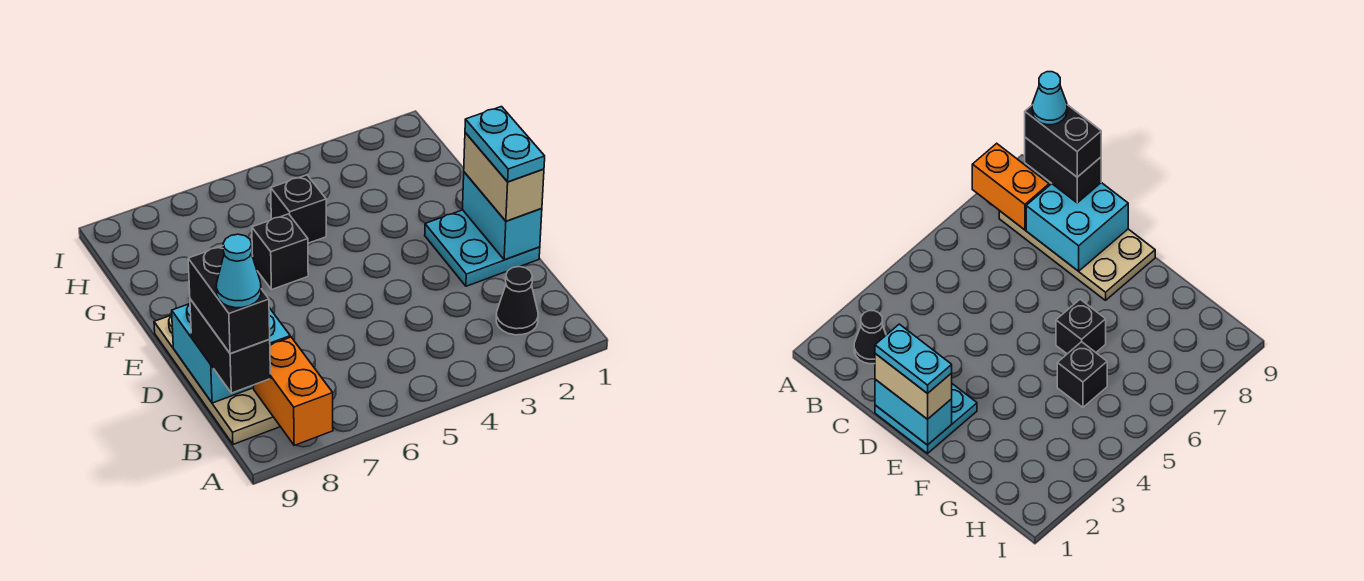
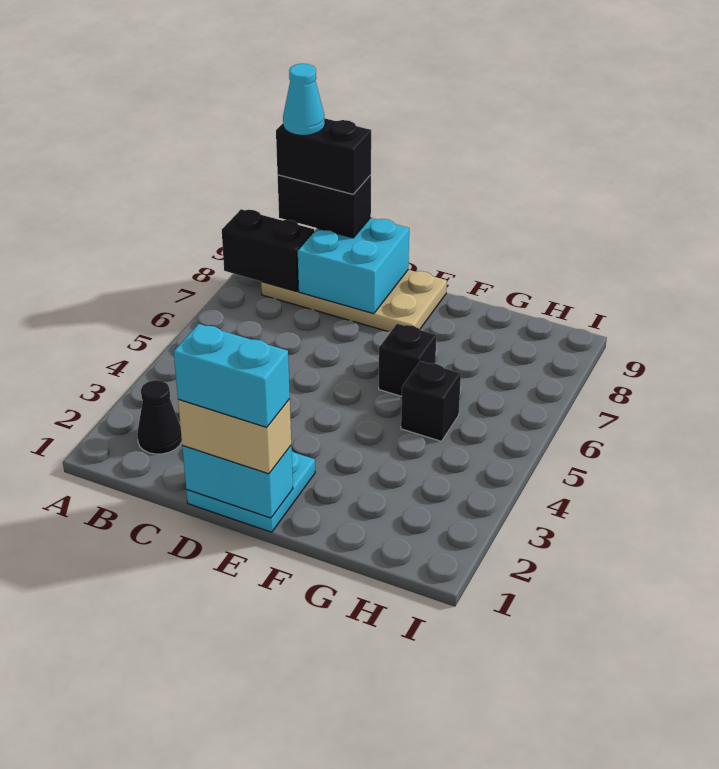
orange brick A8:B8 level 2 -> black brick A8:B8 level 2
cyan plate D1:E1 level 4 -> cyan brick D1:E1 level 4

